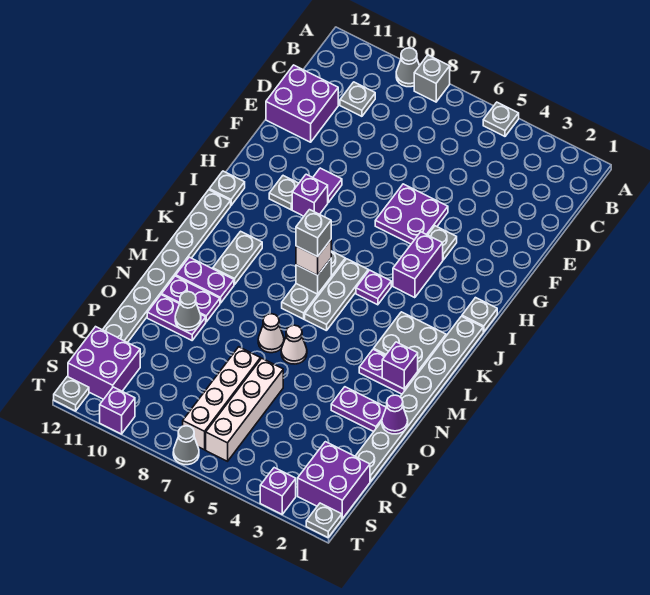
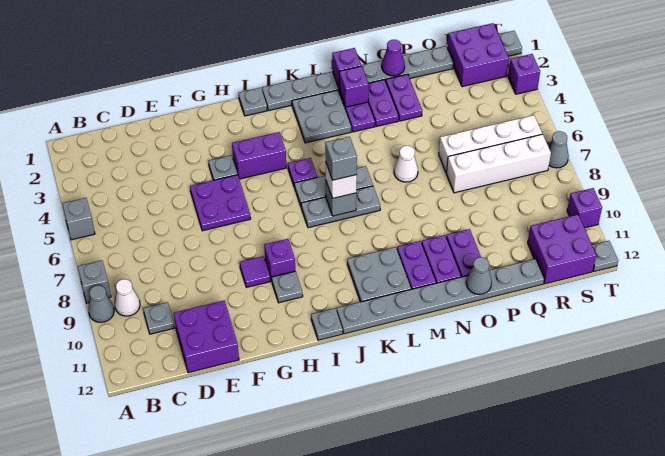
grey plate A5 level 1 -> grey brick A5 level 1
grey plate K10:L10 level 1 -> grey plate K10:L11 level 1
none -> purple brick M1 level 2
none -> purple plate N2:N3 level 1
white cone N7 level 1 -> white cone B9 level 1
grey cone O10 level 2 -> grey cone O12 level 2

